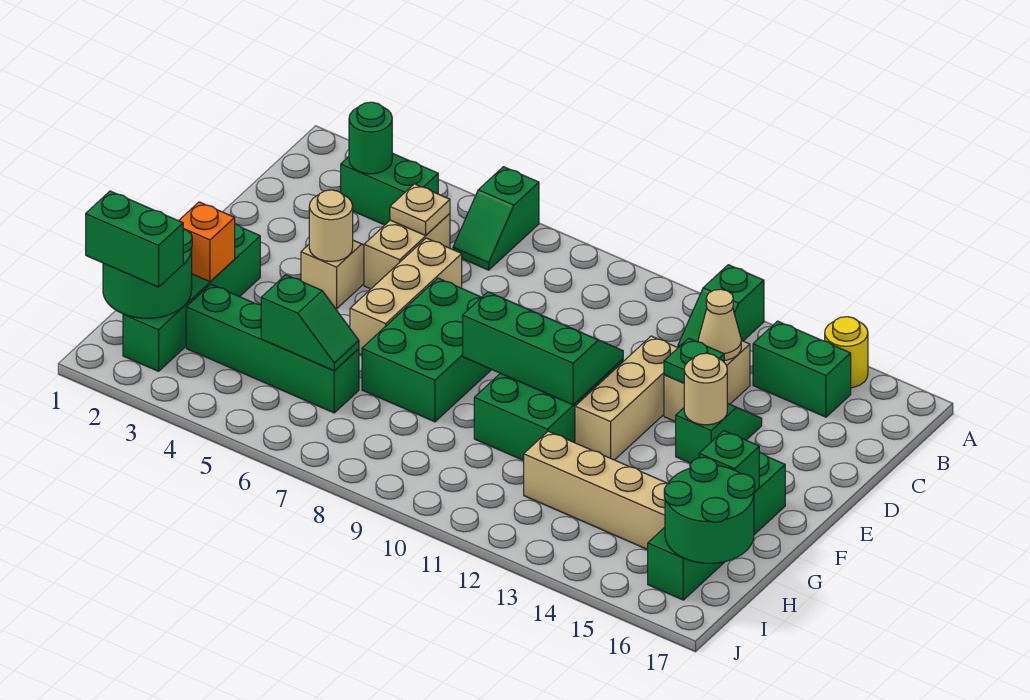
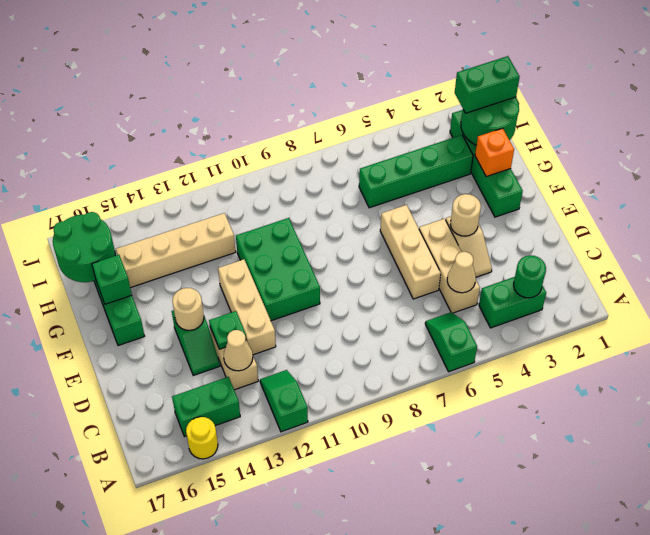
tan brick C5:D5 level 1 -> tan brick C5:E5 level 1
tan plate C5 level 2 -> tan cone C5 level 2
green brick E7:G8 level 1 -> none
green slope E9:F11 level 2 top F -> none
green slope H5:H6 level 2 top 5 -> none

